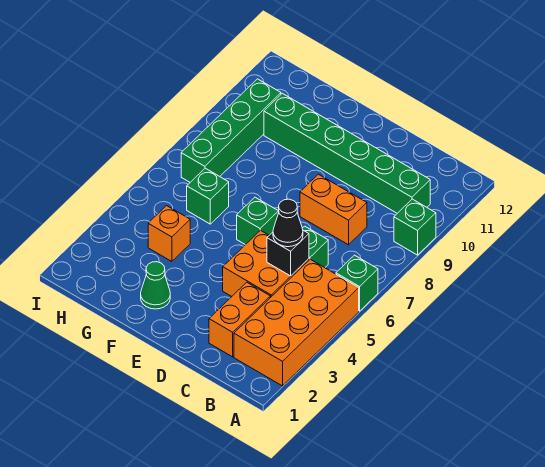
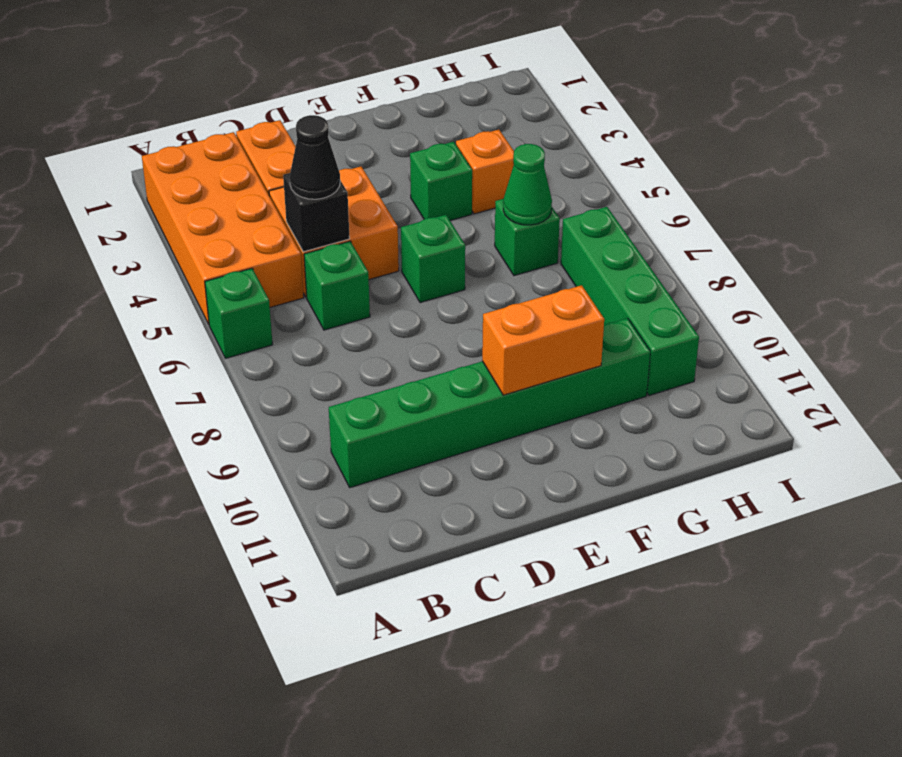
green brick A9 level 1 -> green brick F4 level 1
orange brick C8:D8 level 1 -> orange brick E10:F10 level 2
green cone F2 level 1 -> green cone G6 level 2

